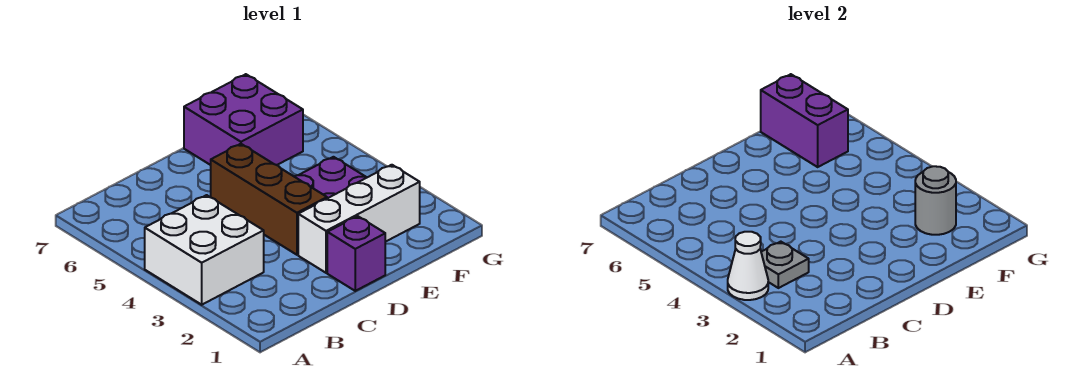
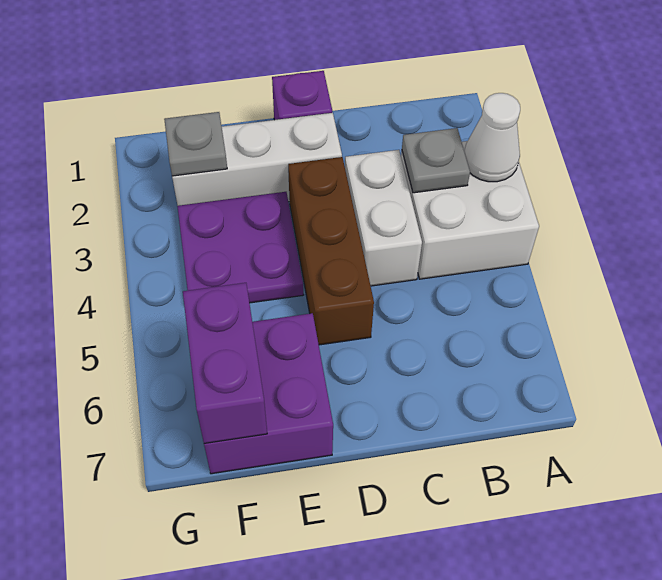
none -> white brick C3:C4 level 1
grey round brick F2 level 2 -> grey plate F2 level 2

